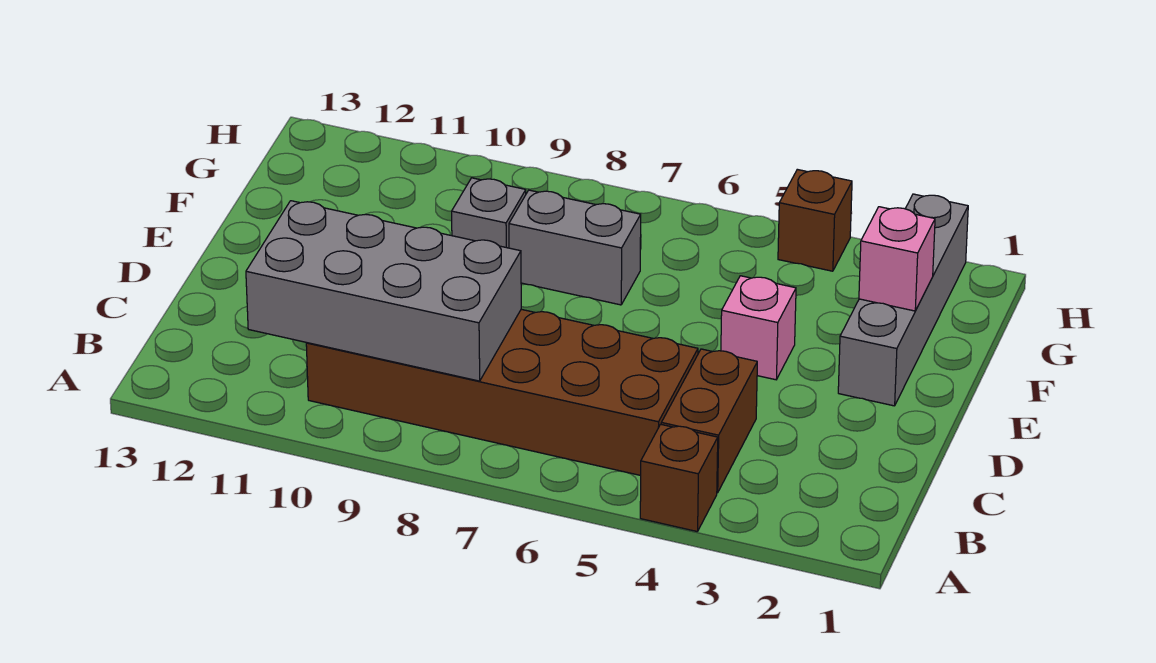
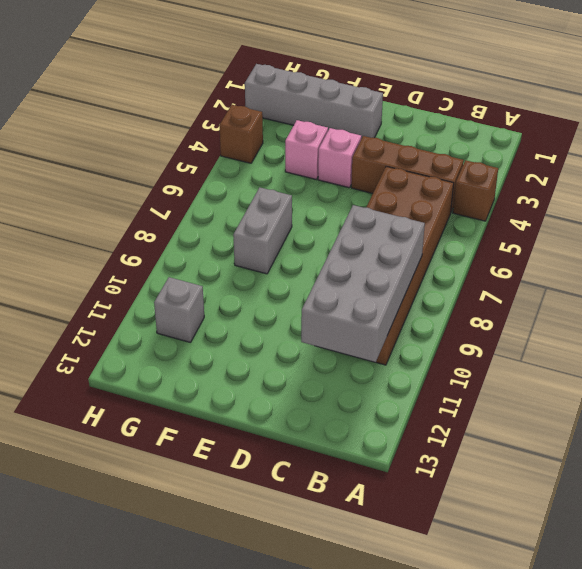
brown brick B4:C4 level 1 -> brown brick B4:D4 level 1
pink brick F2 level 2 -> pink brick F4 level 1
grey brick F9 level 1 -> grey brick G11 level 1

